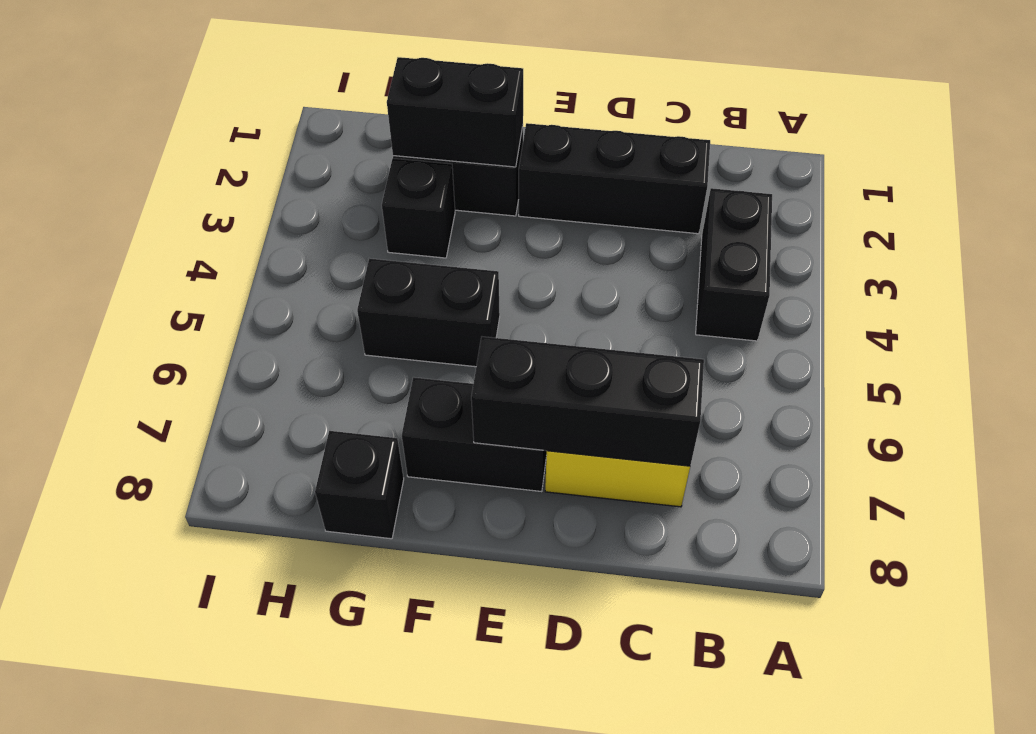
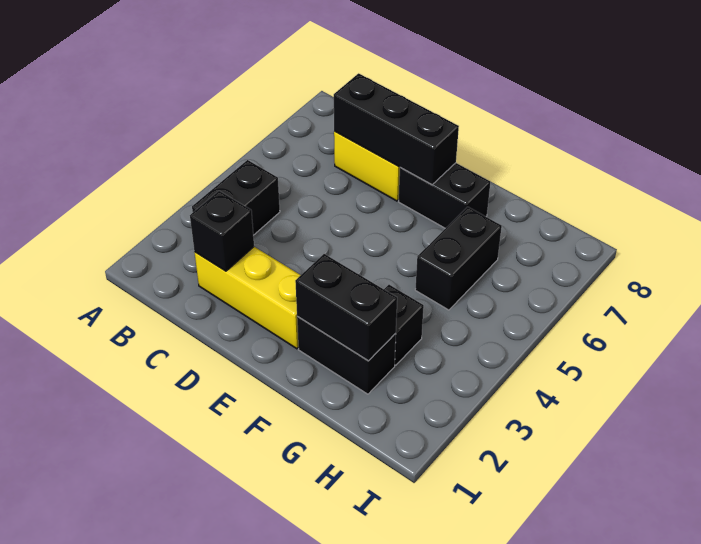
black brick C2:E2 level 1 -> yellow brick C2:E2 level 1
black brick F5:G5 level 1 -> black brick G5:G6 level 1
black brick G8 level 1 -> black brick C2 level 2

